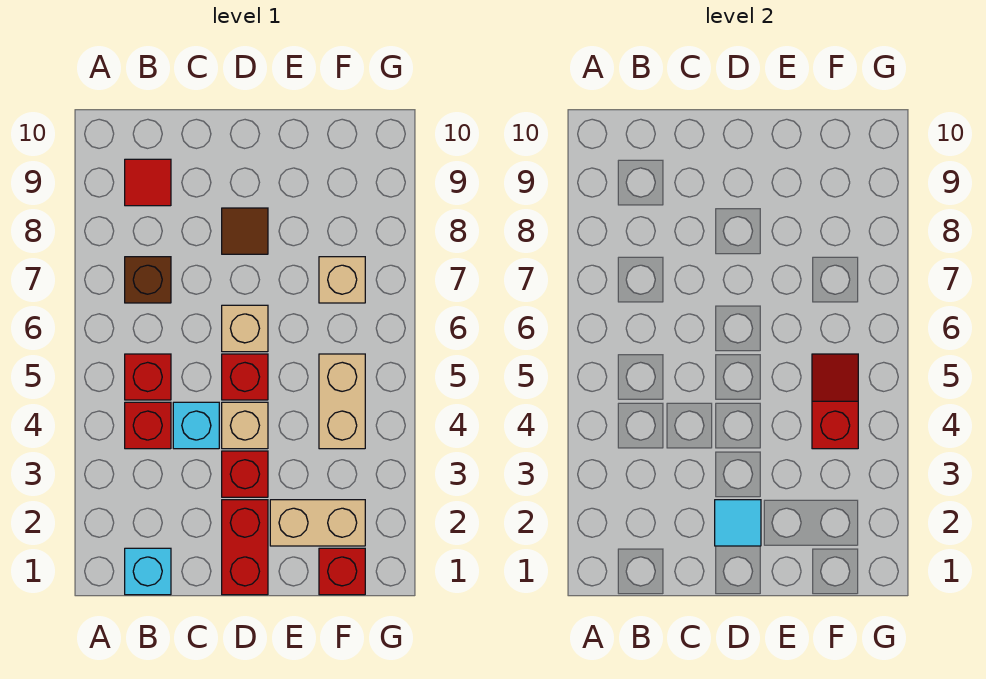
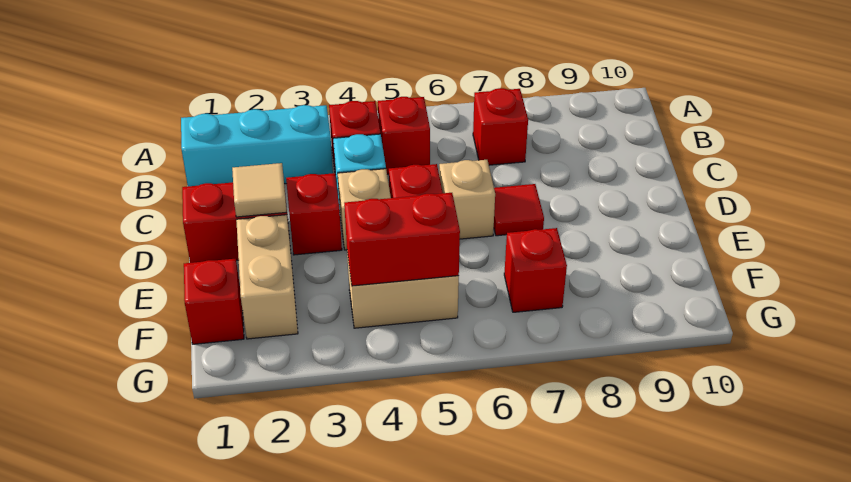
cyan brick B1 level 1 -> cyan brick B1:B3 level 1
brown brick B7 level 1 -> red brick B7 level 1
red tile B9 level 1 -> red tile D7 level 1
cyan tile D2 level 2 -> tan tile D2 level 2
brown tile D8 level 1 -> none
red slope F4:F5 level 2 top 4 -> red brick F4:F5 level 2
tan brick F7 level 1 -> red brick F7 level 1

